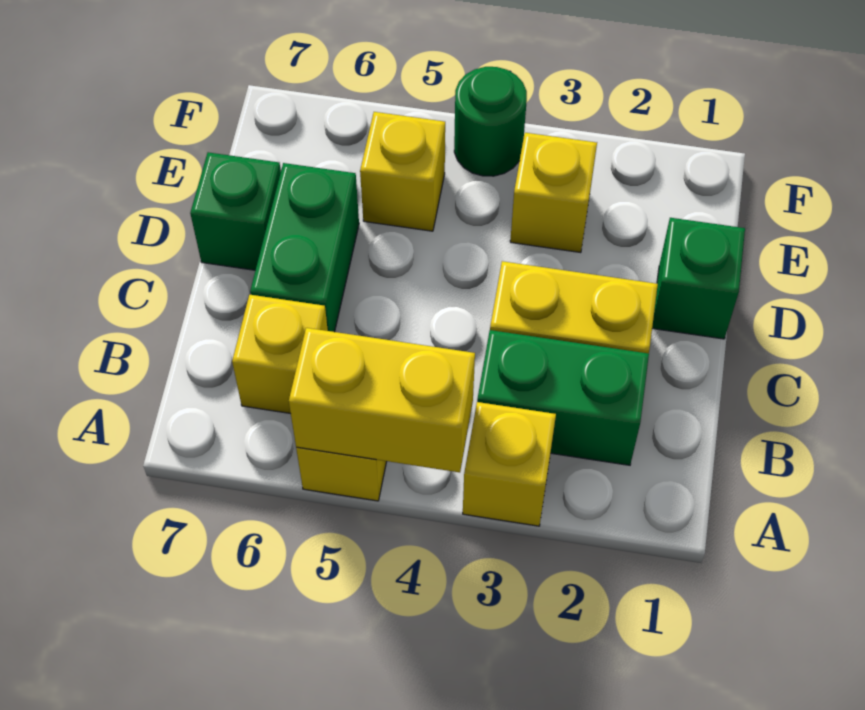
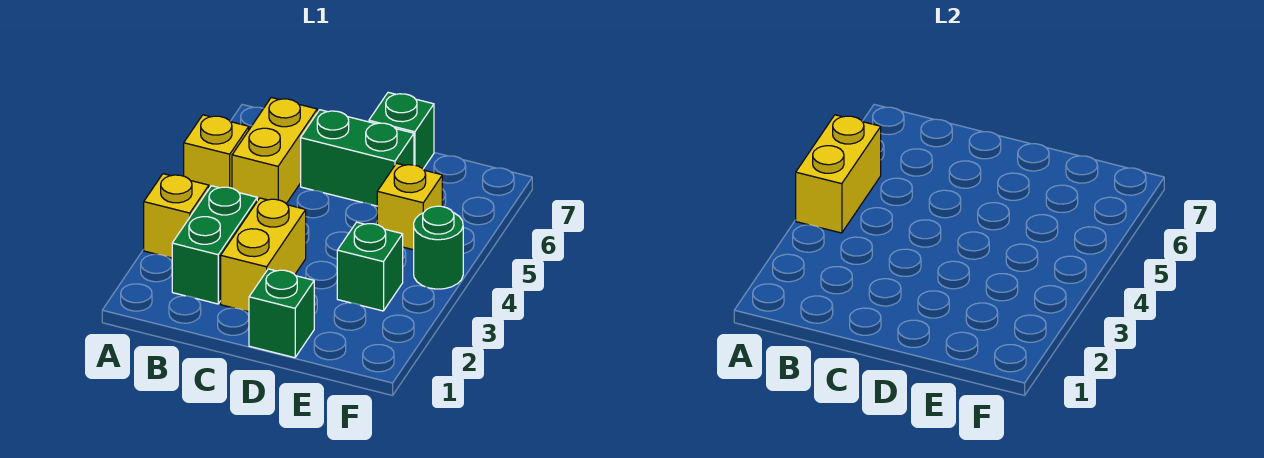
yellow brick B6 level 1 -> yellow brick B5:B6 level 1
yellow brick E3 level 1 -> green brick E3 level 1

